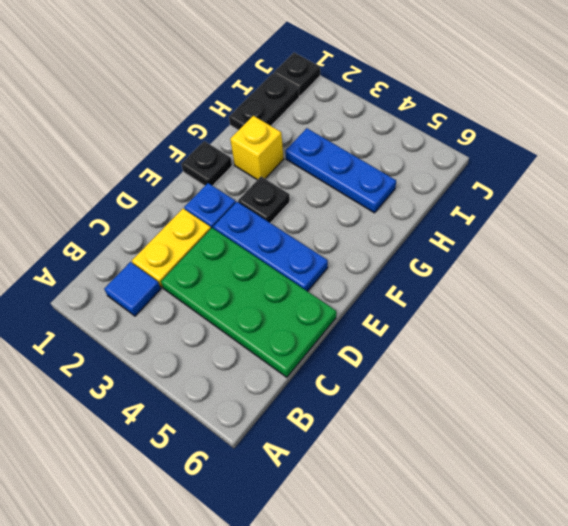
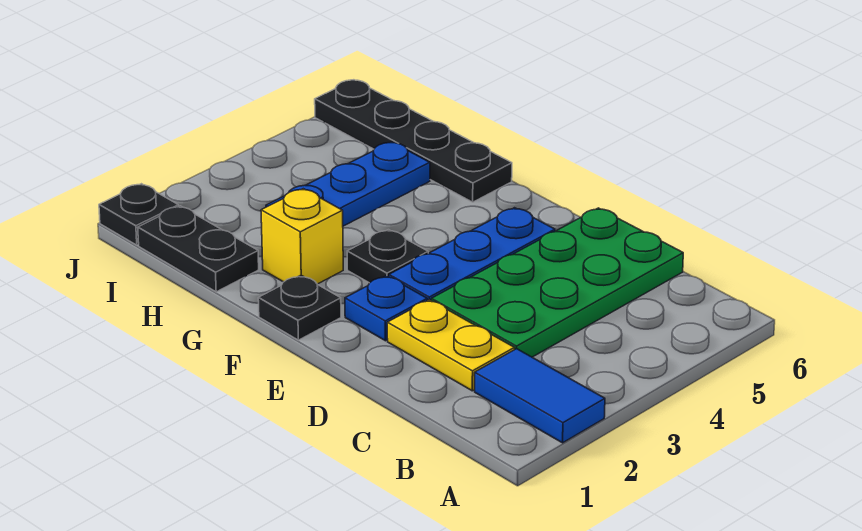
blue tile B2 level 1 -> blue tile A2:B2 level 1
none -> black plate G6:J6 level 1

